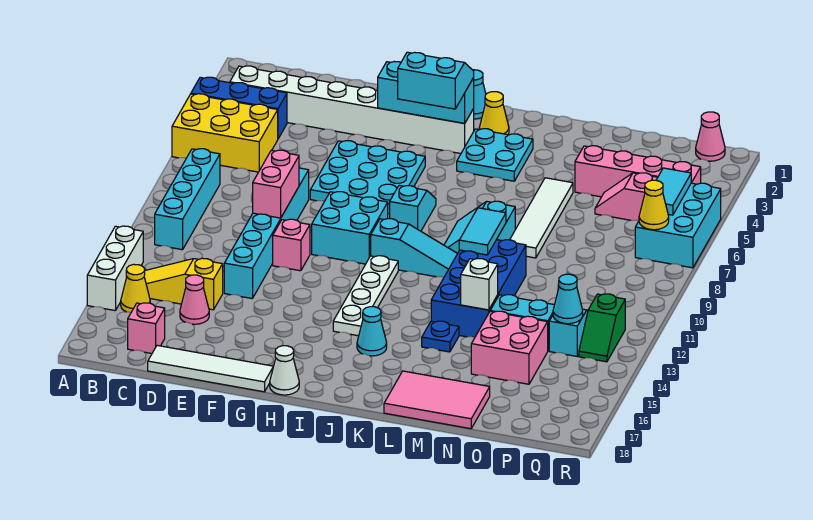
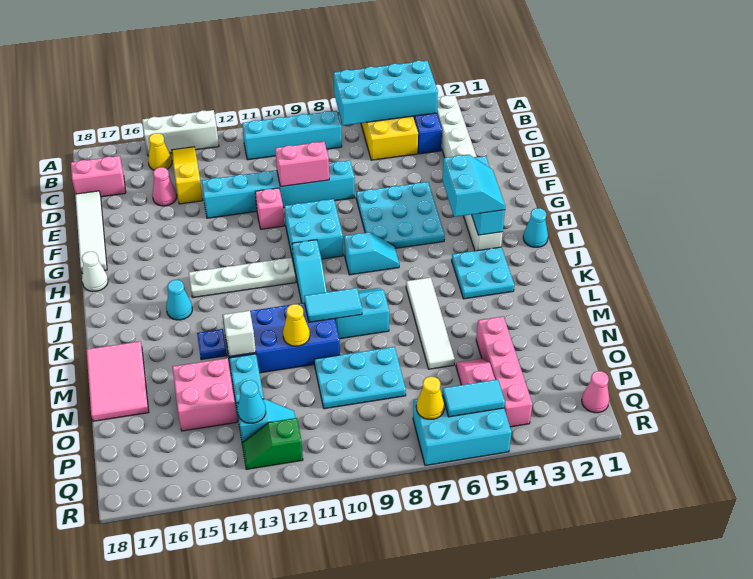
none -> cyan brick A4:B7 level 2
pink brick C17 level 1 -> pink brick C17:C18 level 1
yellow cone J2 level 1 -> yellow cone M11 level 2
white tile M5:M8 level 1 -> white tile K6:N6 level 1
none -> cyan plate N8:O10 level 1

